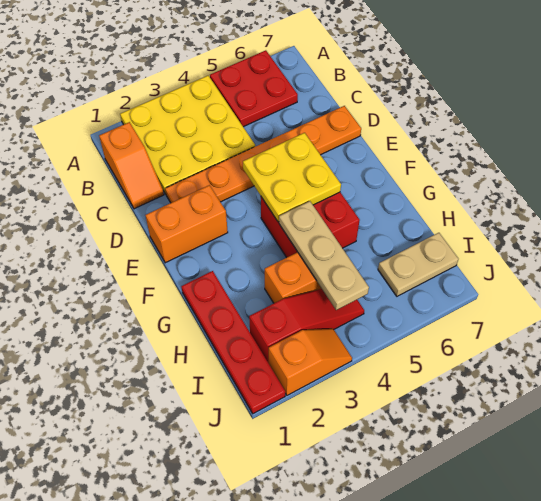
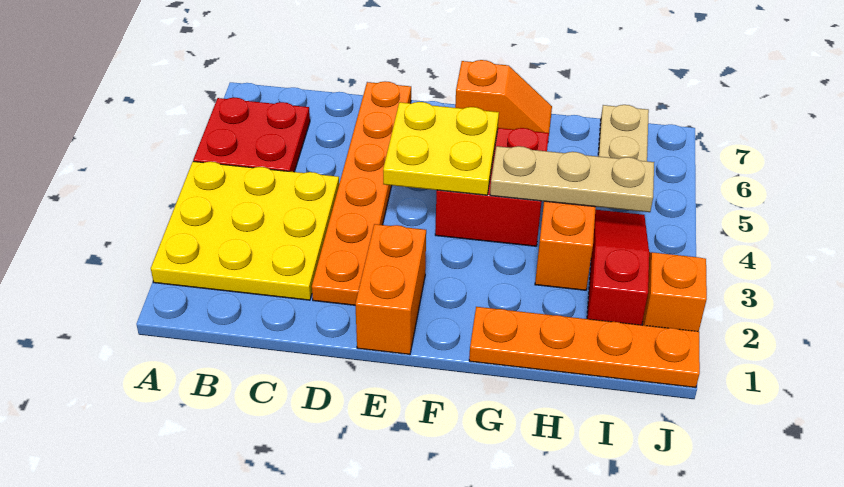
orange slope B1:C1 level 1 top B -> orange slope F7:G7 level 1 top F
red plate G1:J1 level 1 -> orange plate G1:J1 level 1

